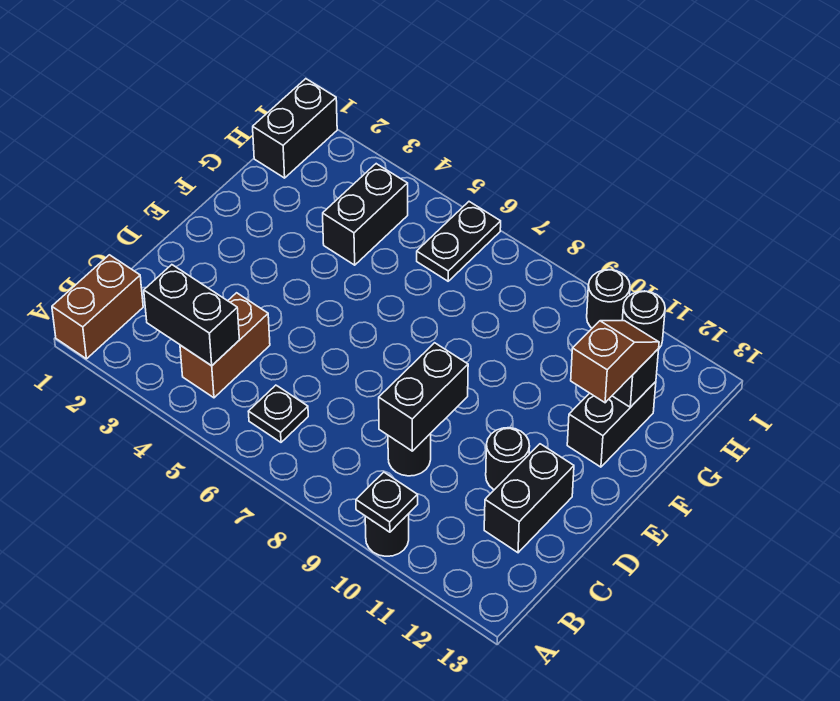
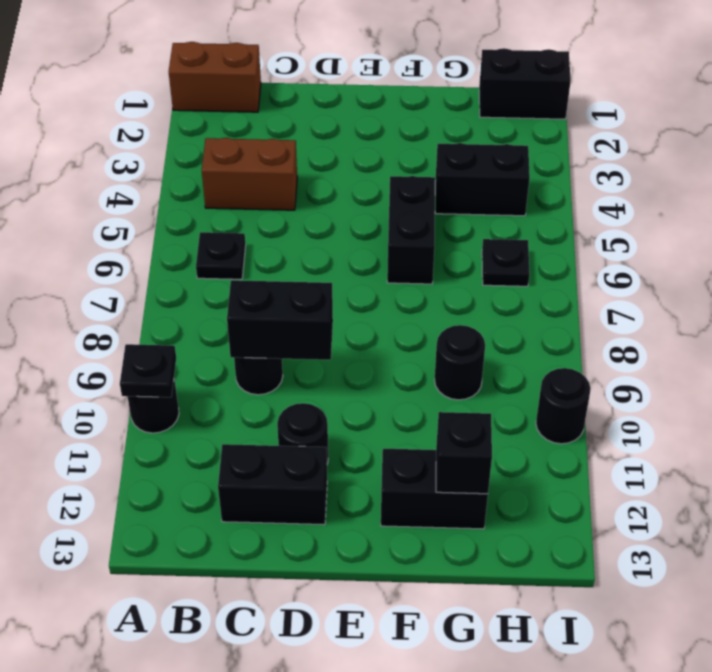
black brick B3:B4 level 2 -> black brick F5:F6 level 1
brown slope F12:G12 level 3 top F -> none
black plate H6:I6 level 1 -> black plate H6 level 1
black round brick I11 level 1 -> black round brick G9 level 1

